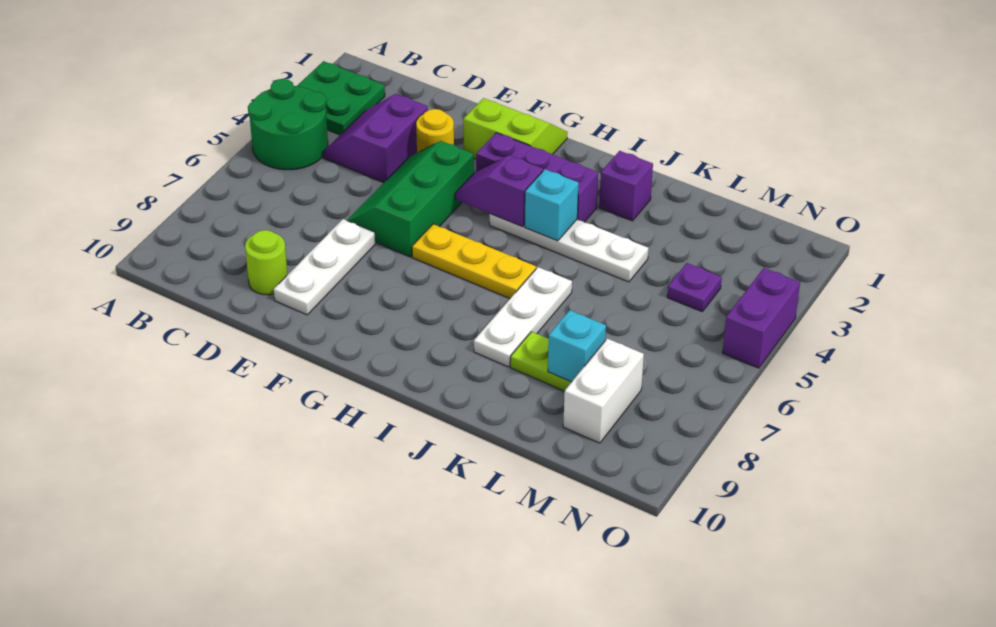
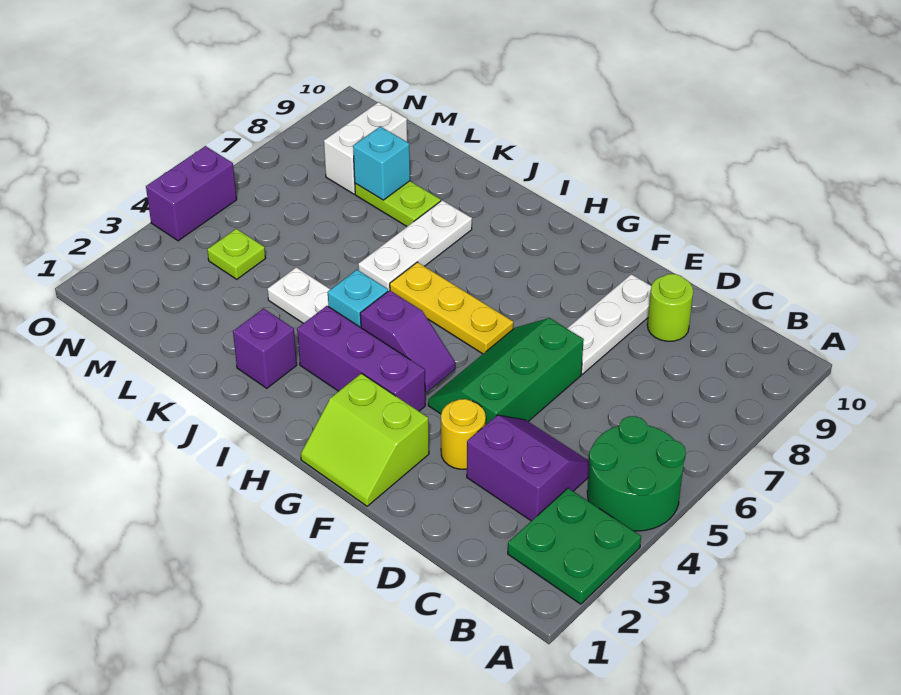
purple slope C3:D4 level 1 top D -> purple slope C3:D4 level 1 top 3
green slope E4:F6 level 1 top F -> green slope E4:F6 level 1 top E
purple plate M4 level 1 -> lime plate M4 level 1

